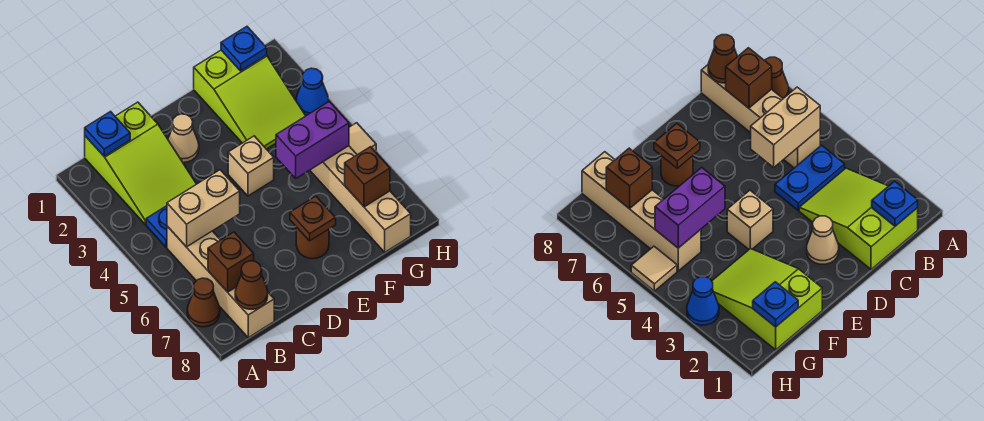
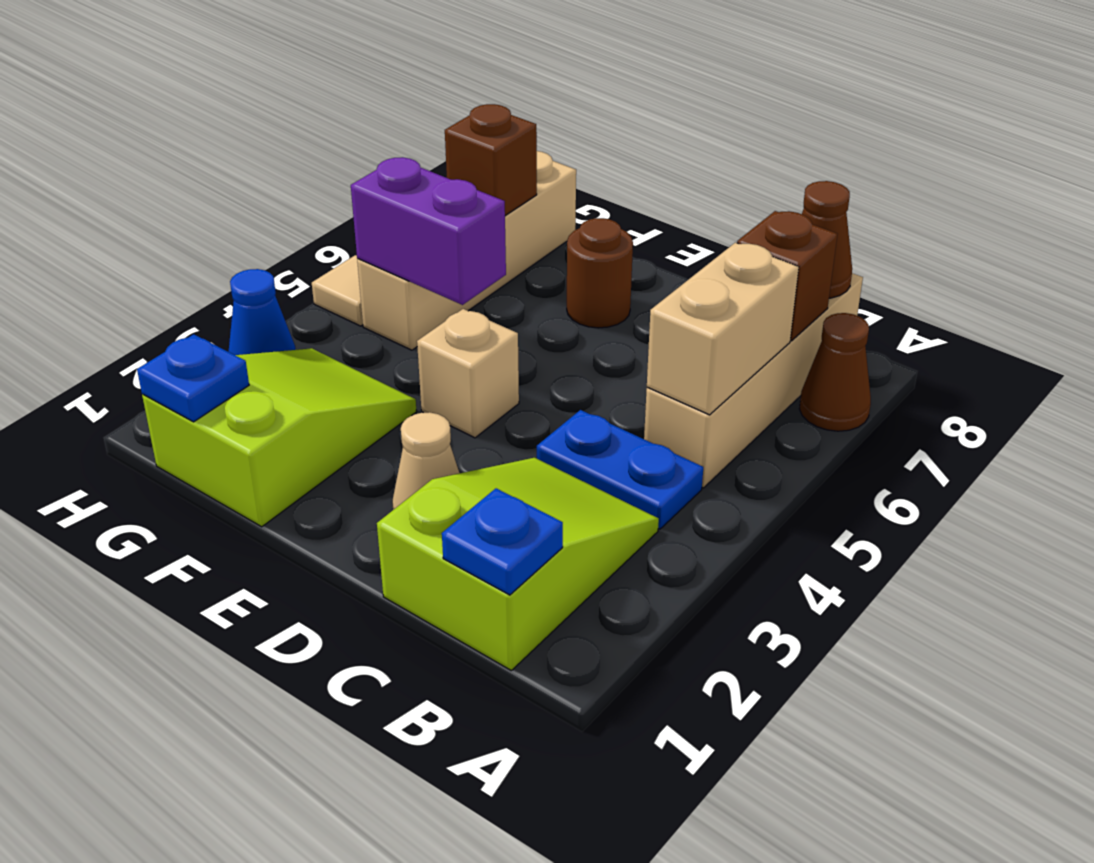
tan brick B5:C5 level 2 -> tan brick B5:B6 level 2
brown plate E7 level 2 -> none

